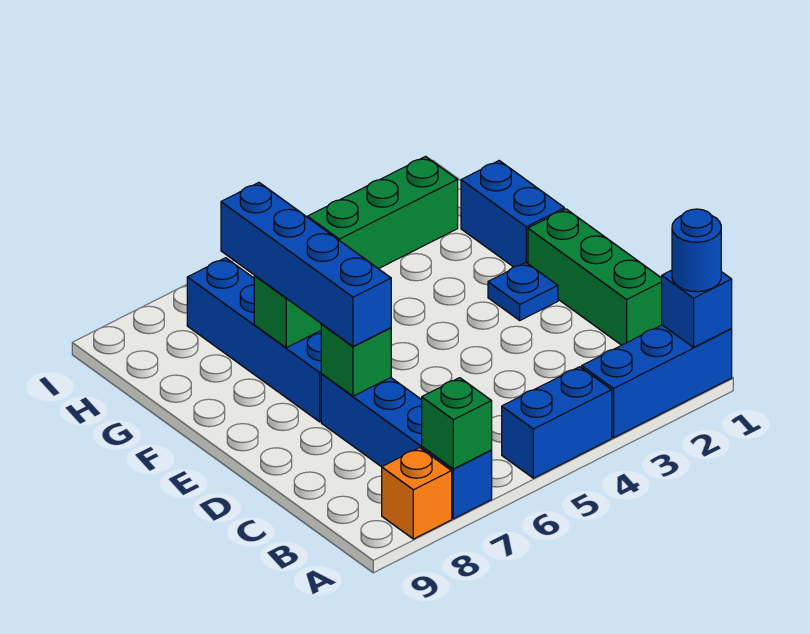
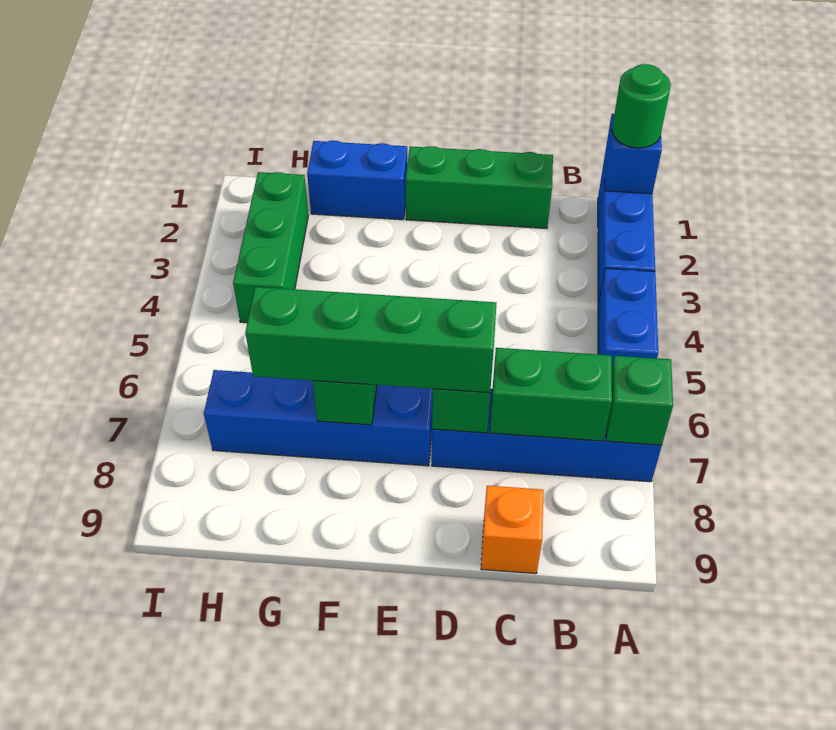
blue round brick A1 level 3 -> green round brick A1 level 3
orange brick A8 level 1 -> orange brick C9 level 1
none -> green brick B7:C7 level 2
blue brick D7:G7 level 3 -> green brick D7:G7 level 3
blue plate E2 level 1 -> none

